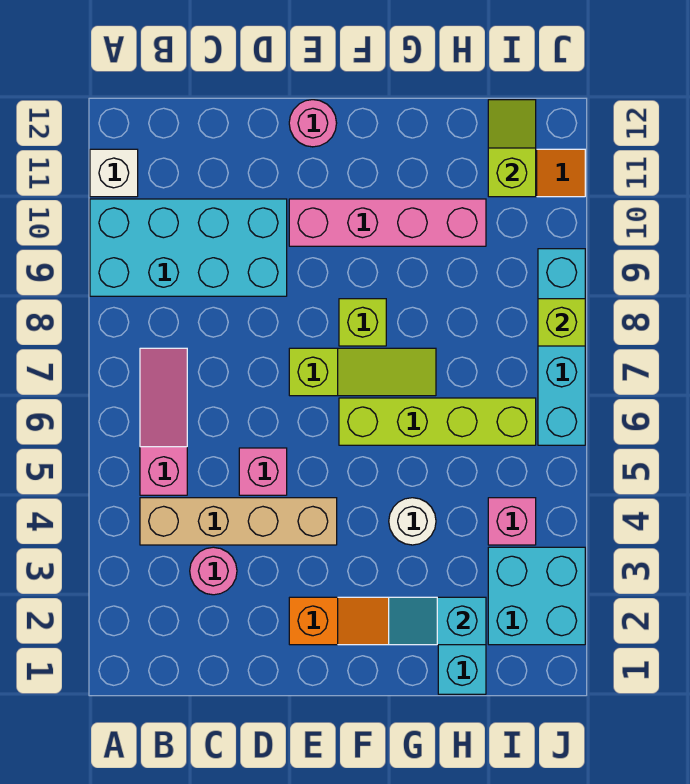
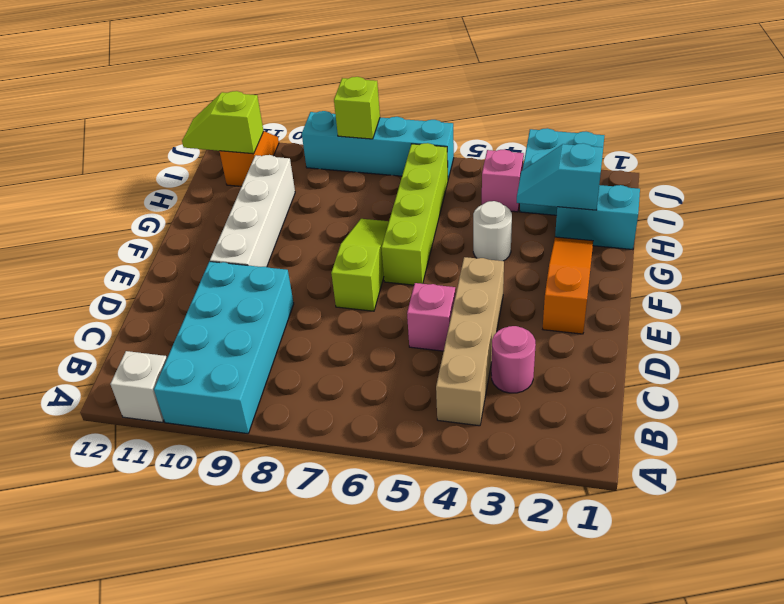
pink slope B5:B7 level 1 top 5 -> none
pink brick E10:H10 level 1 -> white brick E10:H10 level 1
pink round brick E12 level 1 -> none
lime brick F8 level 1 -> none
cyan slope G2:H2 level 2 top H -> cyan slope H2:H3 level 2 top 2

